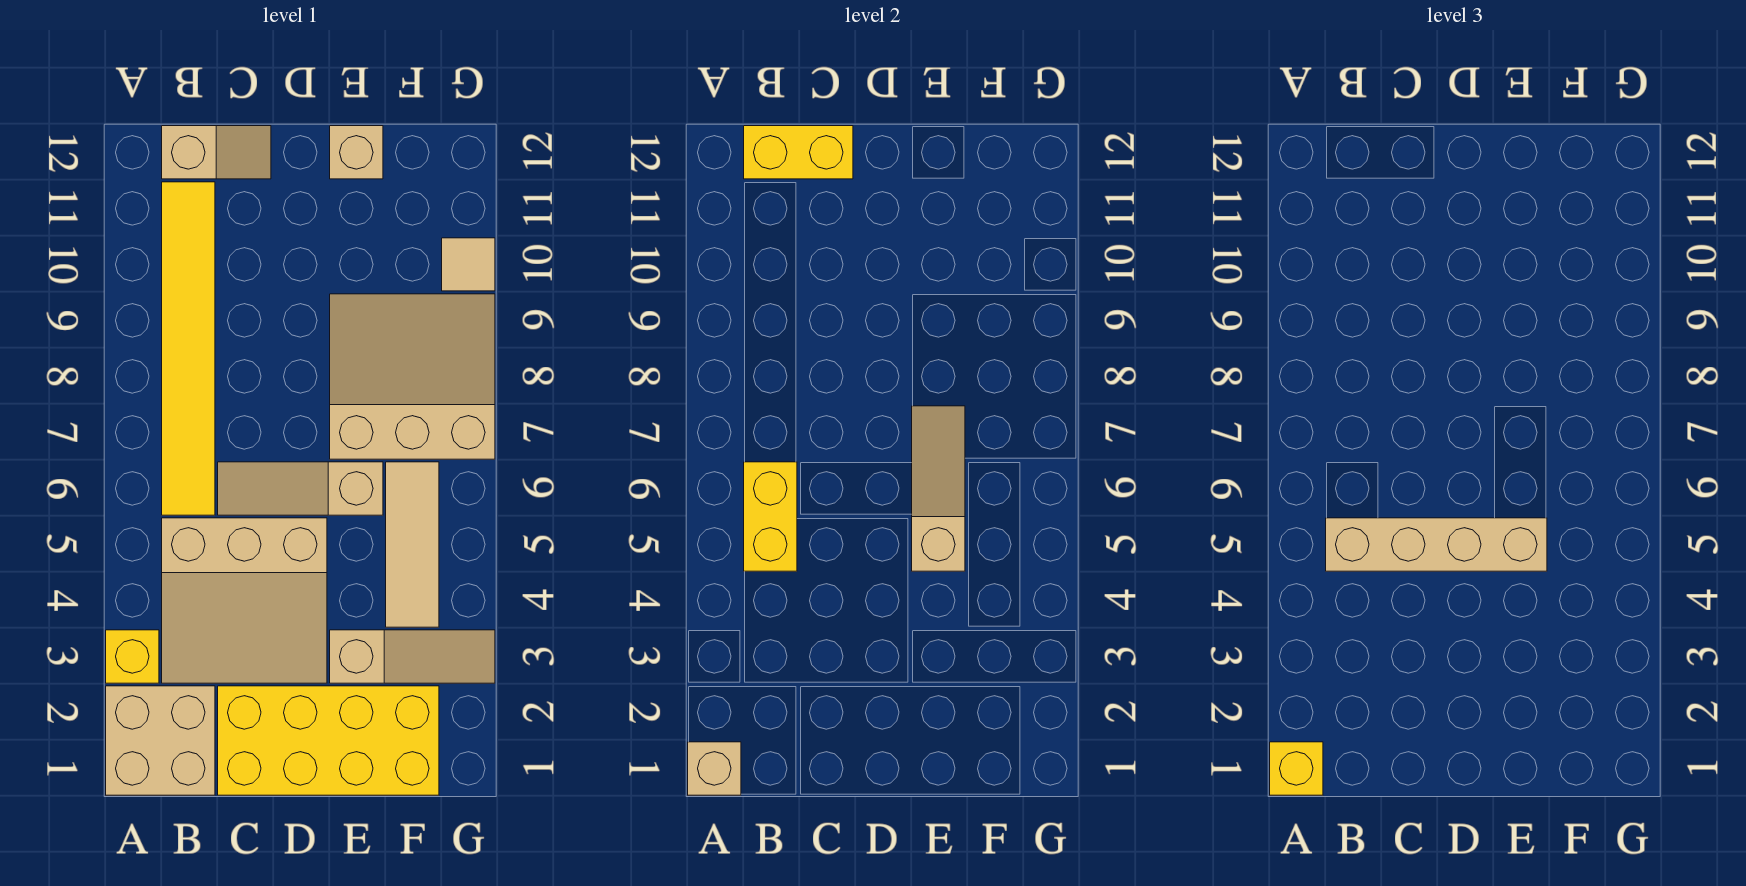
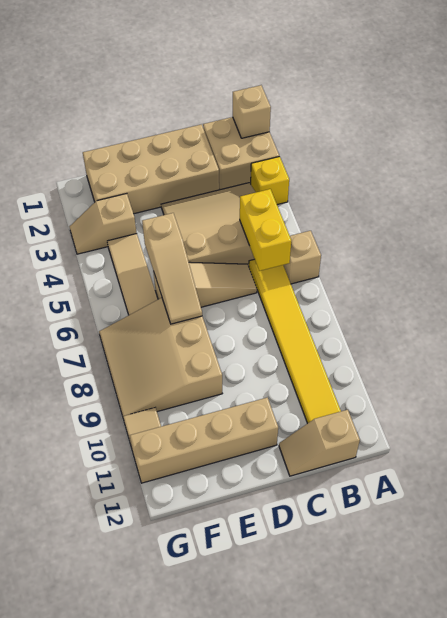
yellow brick A1 level 3 -> none
tan brick B5:E5 level 3 -> tan brick D11:G11 level 1
yellow brick B12:C12 level 2 -> none
yellow brick C1:F2 level 1 -> tan brick C1:F2 level 1
tan slope E3:G3 level 1 top E -> tan slope F3:G3 level 1 top F
tan slope E7:G9 level 1 top 7 -> tan slope E7:G9 level 1 top E
tan brick E12 level 1 -> tan brick A6 level 1

